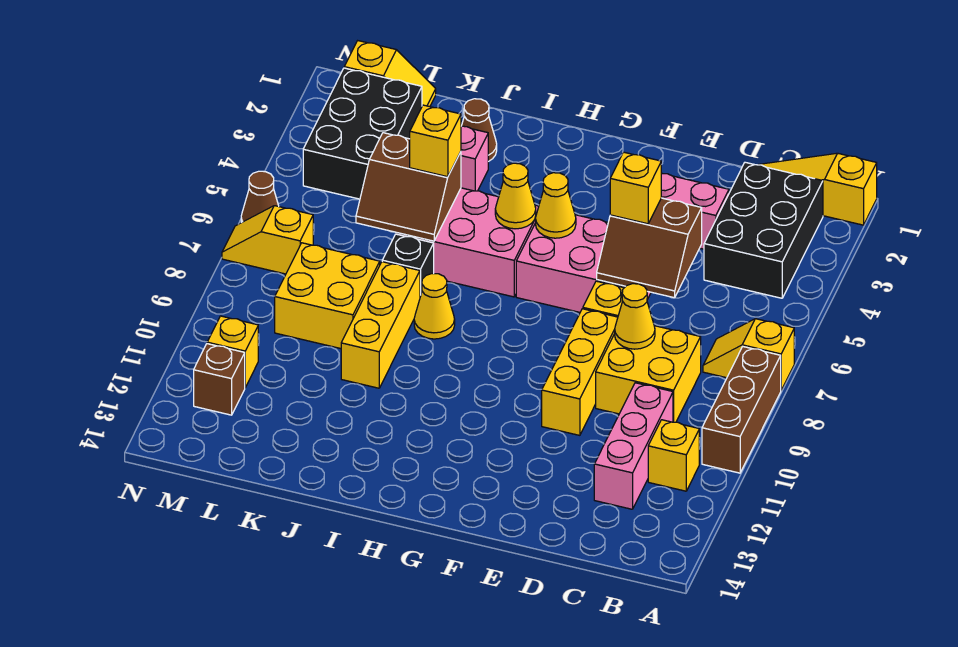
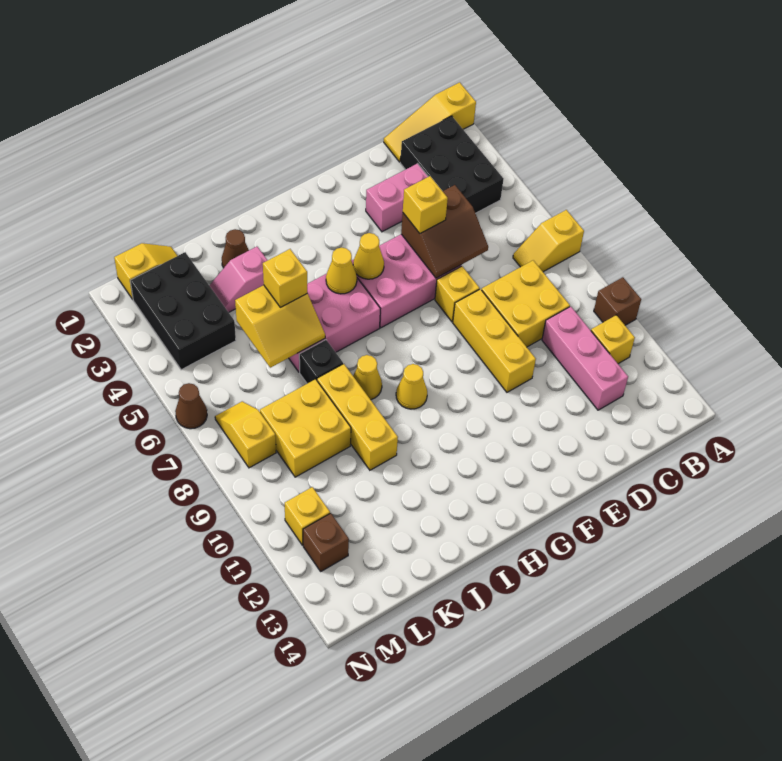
brown brick A8:A10 level 1 -> brown brick A10 level 1
yellow cone D8 level 2 -> yellow cone H9 level 1
brown slope J5:K6 level 2 top 5 -> yellow slope J5:K6 level 2 top 5
yellow slope M7:N7 level 1 top M -> yellow slope M7:M8 level 1 top 8

